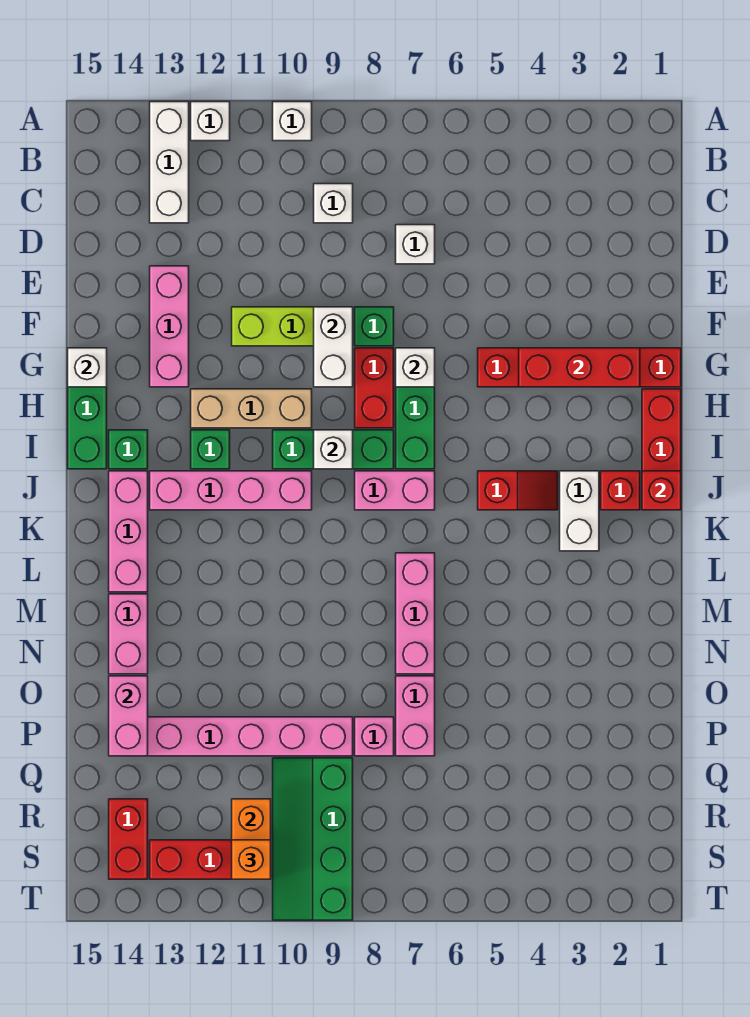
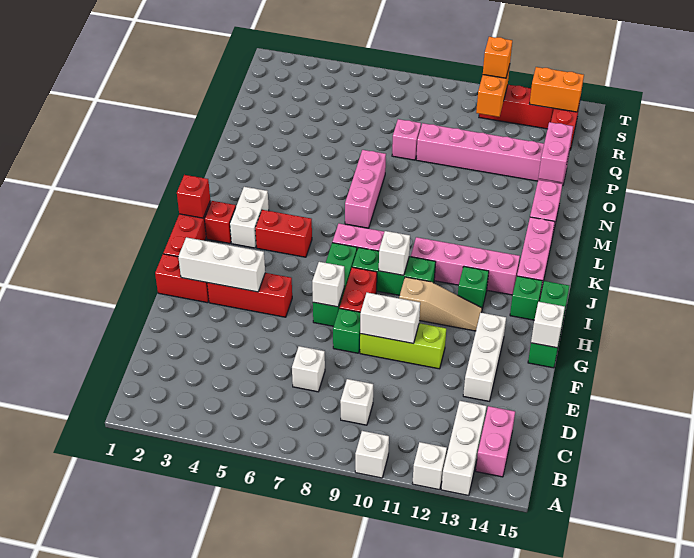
pink brick E13:G13 level 1 -> white brick E13:G13 level 1
white brick F9:G9 level 2 -> white brick F9:F10 level 2
red brick G2:G4 level 2 -> white brick G2:G4 level 2
tan brick H10:H12 level 1 -> tan slope H10:H12 level 1 top 10
red slope J4:J5 level 1 top 5 -> red brick J4:J5 level 1
pink brick O7:P7 level 1 -> pink brick B14:C14 level 1
green slope Q9:T10 level 1 top 9 -> none
none -> orange brick S13:S14 level 2

